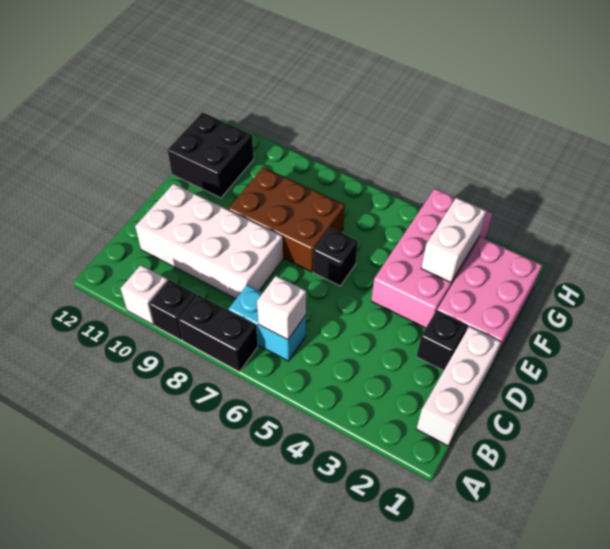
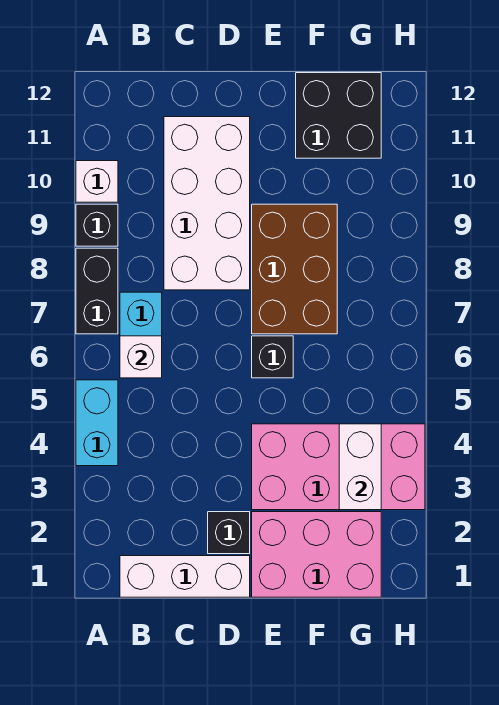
none -> cyan brick A4:A5 level 1
white brick F3:G3 level 2 -> white brick G3:G4 level 2

